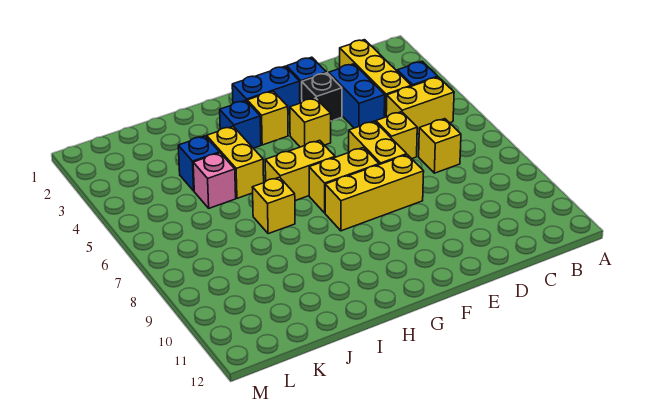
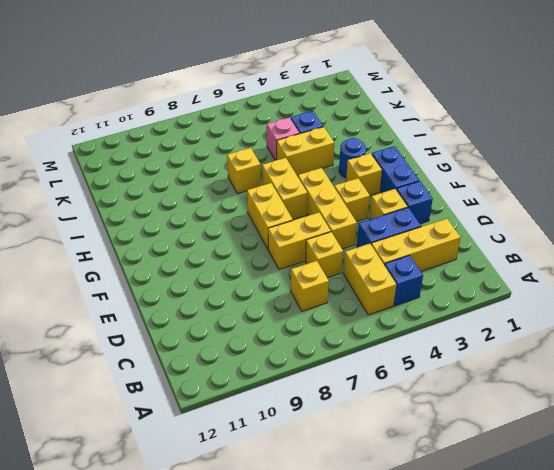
black brick E3 level 1 -> yellow brick E3 level 1
yellow brick E8:G8 level 1 -> yellow brick E5:G5 level 1
blue brick H3 level 1 -> blue round brick H3 level 1

